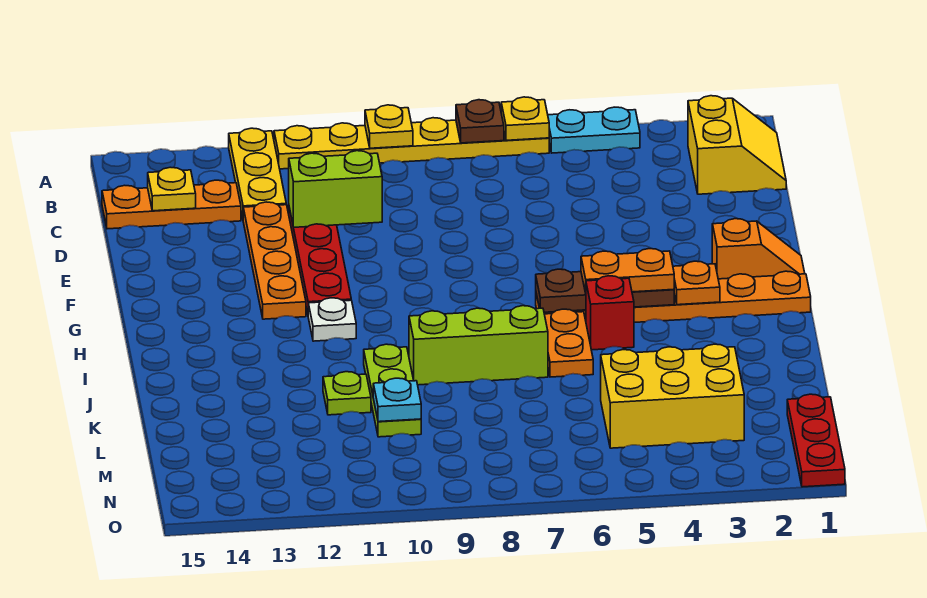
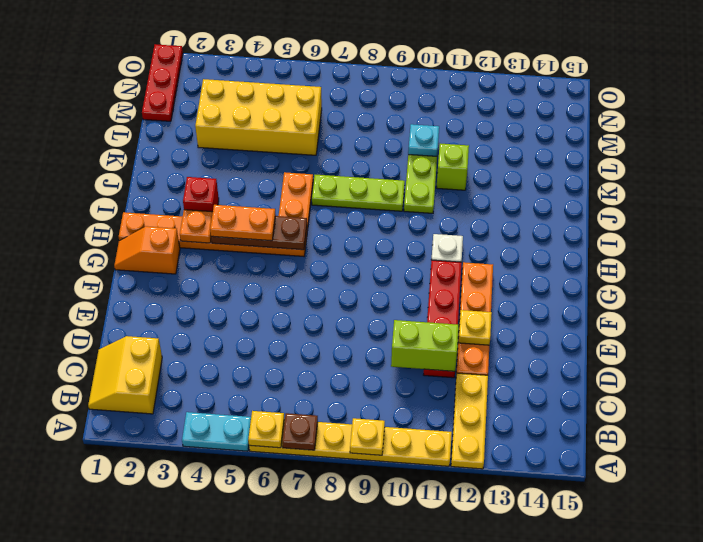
orange plate C13:C15 level 1 -> none
yellow plate C14 level 2 -> yellow plate E12 level 2
red brick I5 level 1 -> red brick I3 level 1
lime brick J7:J9 level 1 -> lime plate J7:J9 level 1
lime plate K11 level 1 -> lime brick K11 level 1
yellow brick L3:M5 level 1 -> yellow brick L3:M6 level 1

